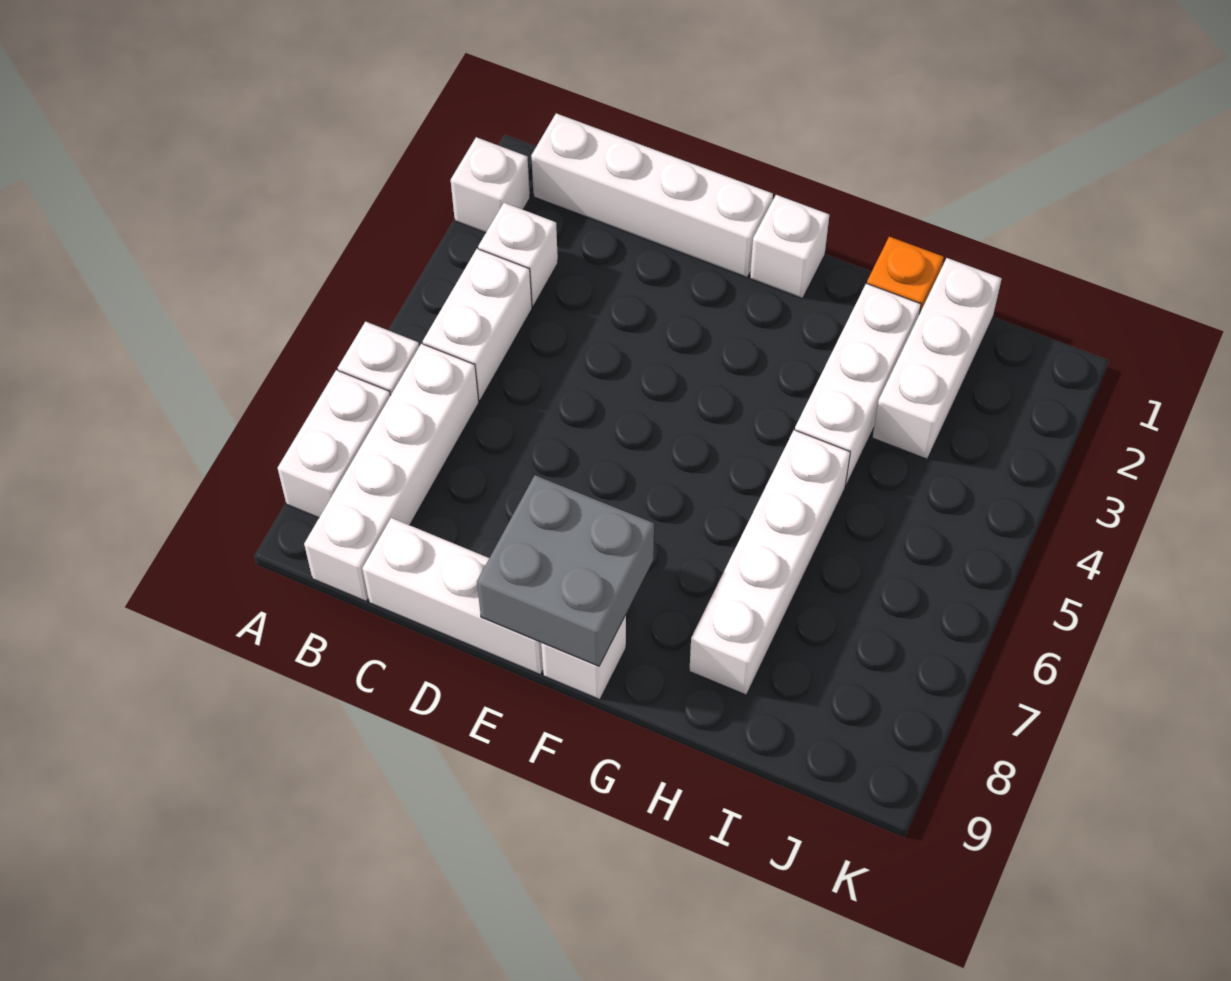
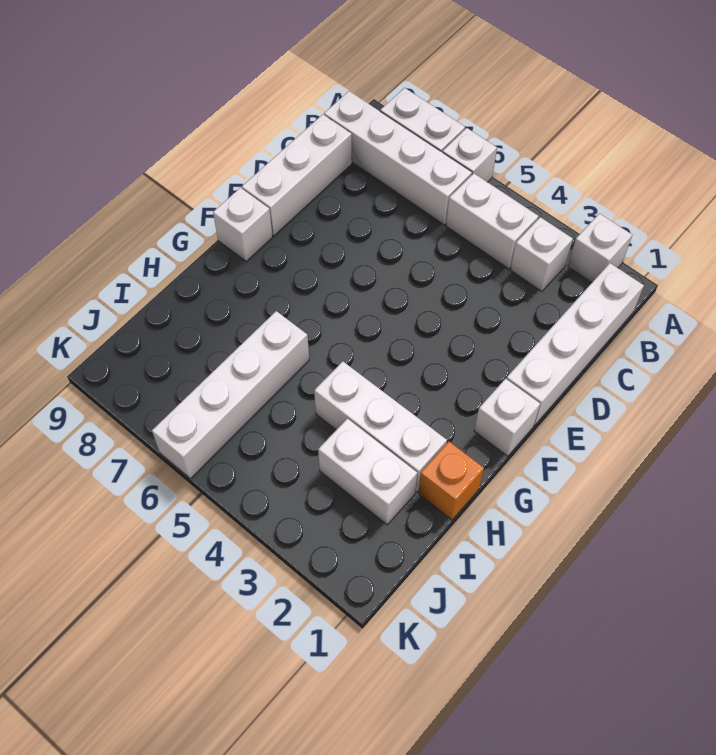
grey brick E8:F9 level 2 -> none
white brick H5:H8 level 1 -> white brick H6:K6 level 1
white brick I1:I3 level 1 -> white brick I2:I3 level 1

